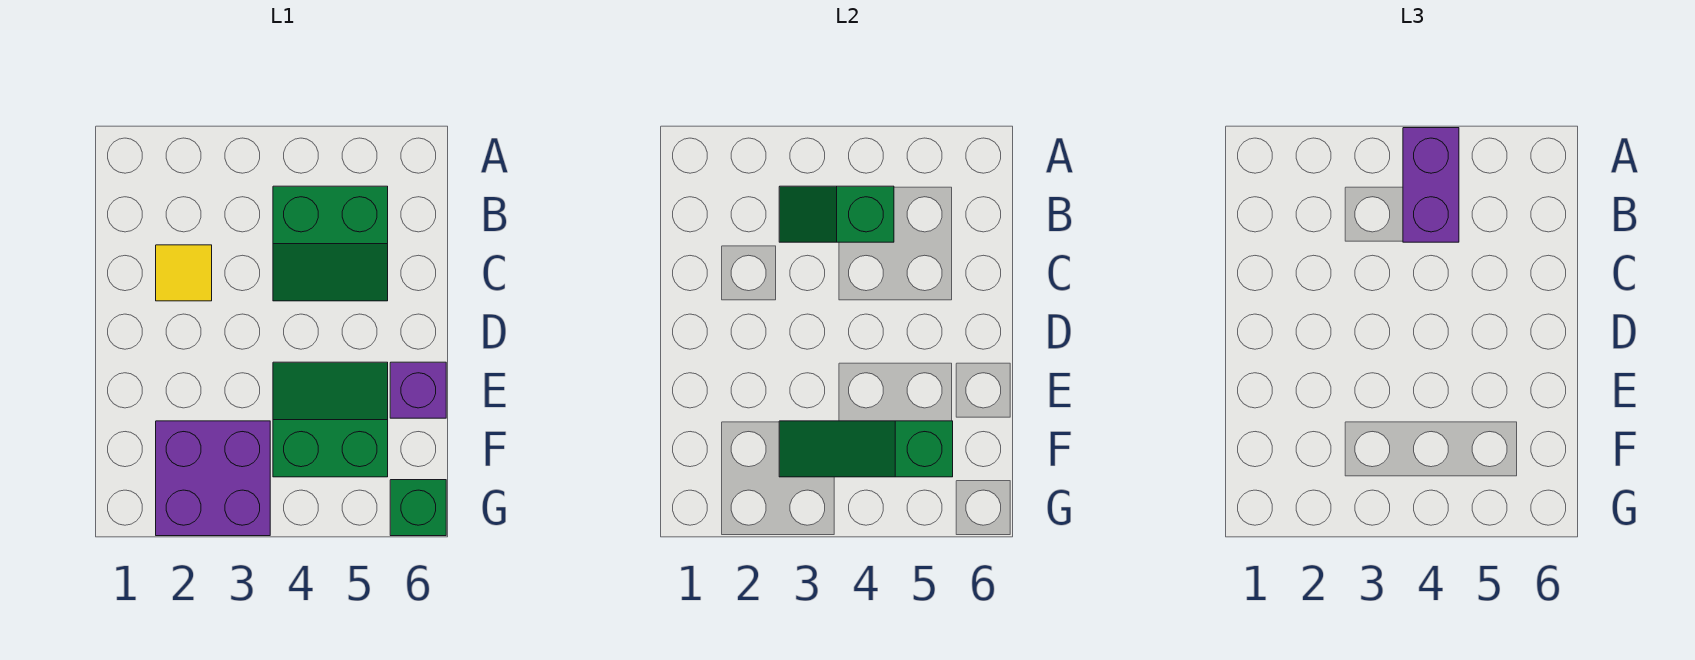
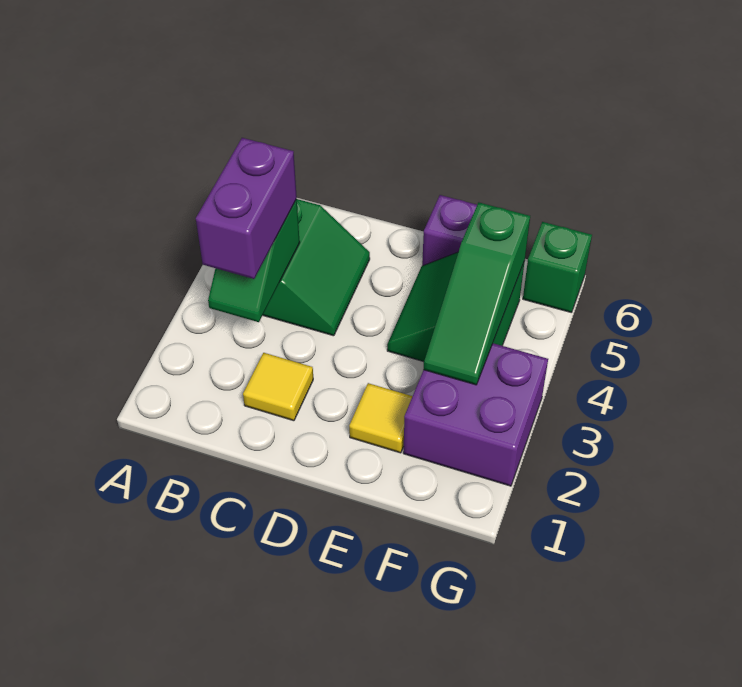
purple brick A4:B4 level 3 -> purple brick B3:B4 level 3
none -> yellow tile E2 level 1

